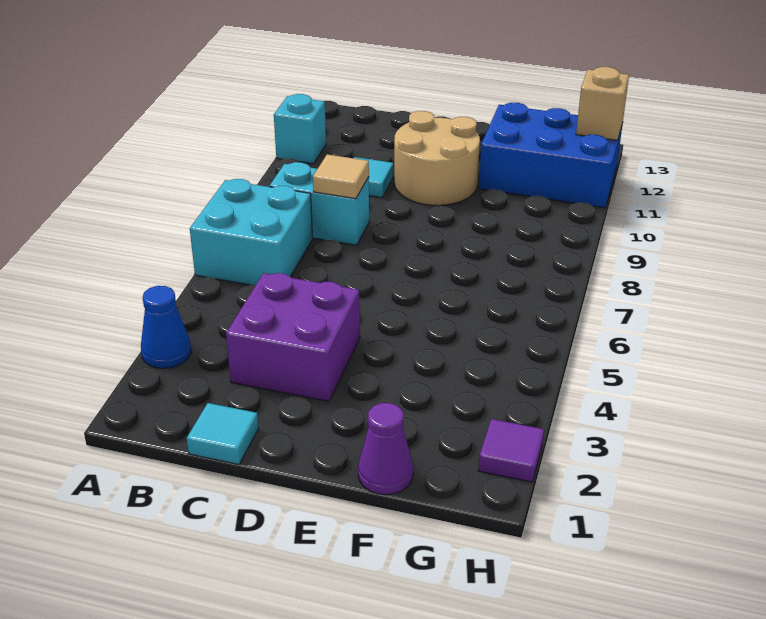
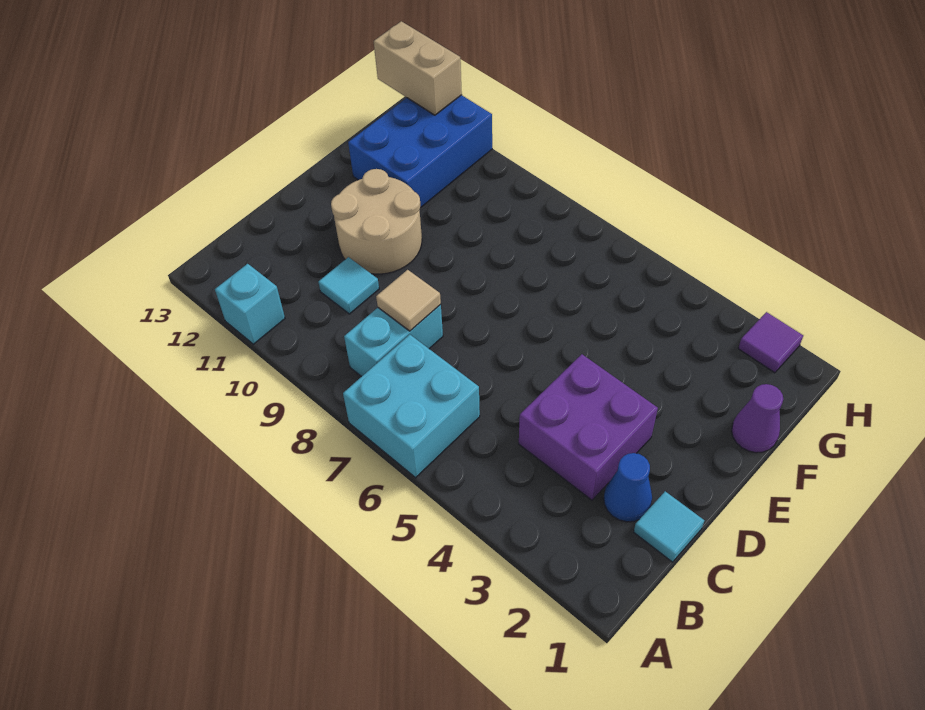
blue cone A3 level 1 -> blue cone C2 level 1
tan brick H12 level 2 -> tan brick H12:H13 level 2

